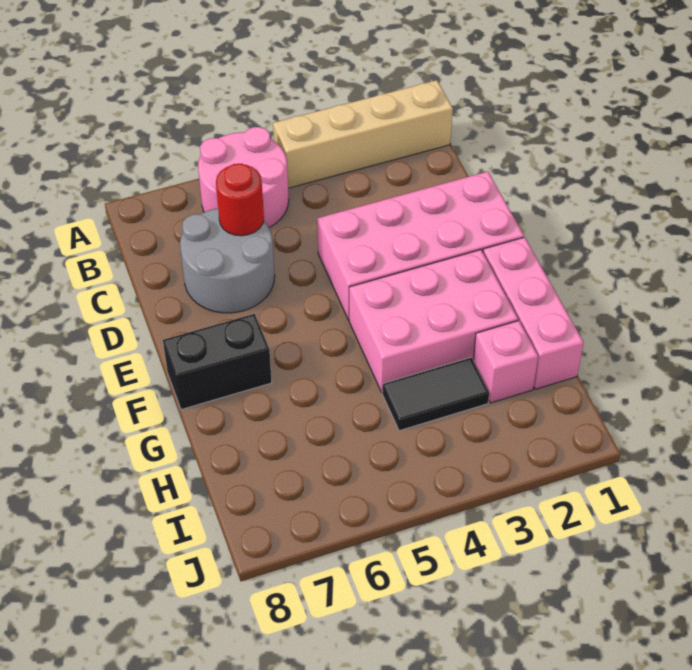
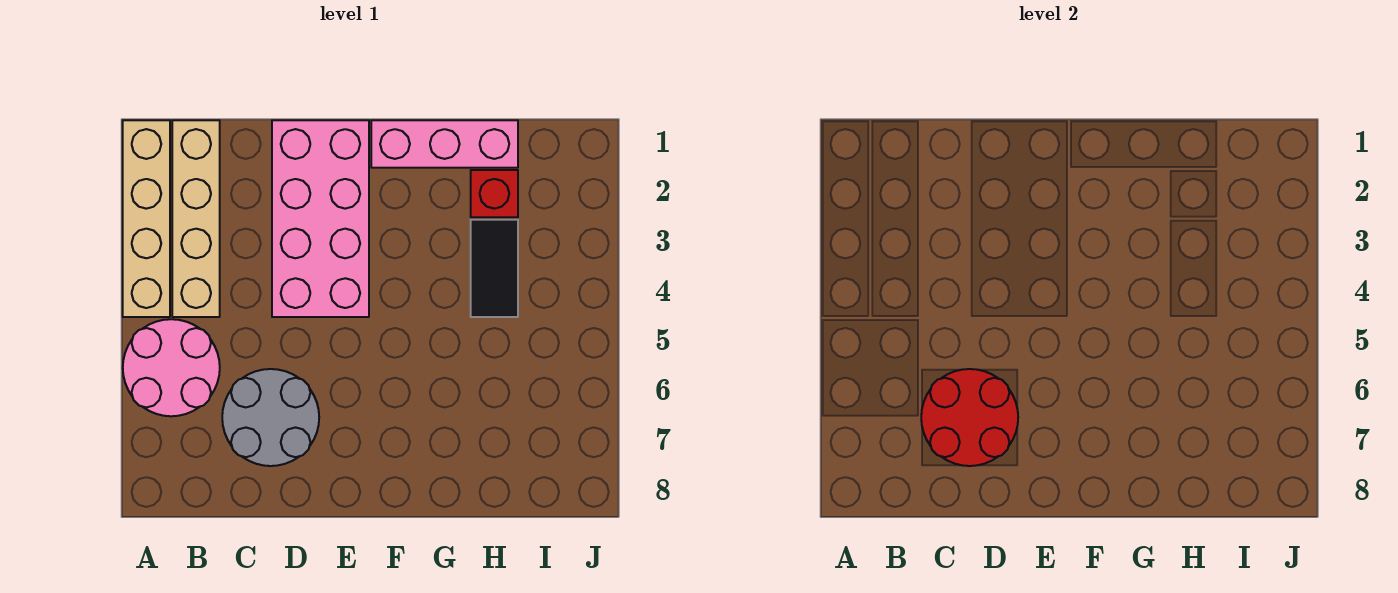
none -> tan brick B1:B4 level 1
red round brick C6 level 2 -> red round brick C6:D7 level 2
pink brick F2:G4 level 1 -> none
black brick F7:F8 level 1 -> none
pink brick H2 level 1 -> red brick H2 level 1

